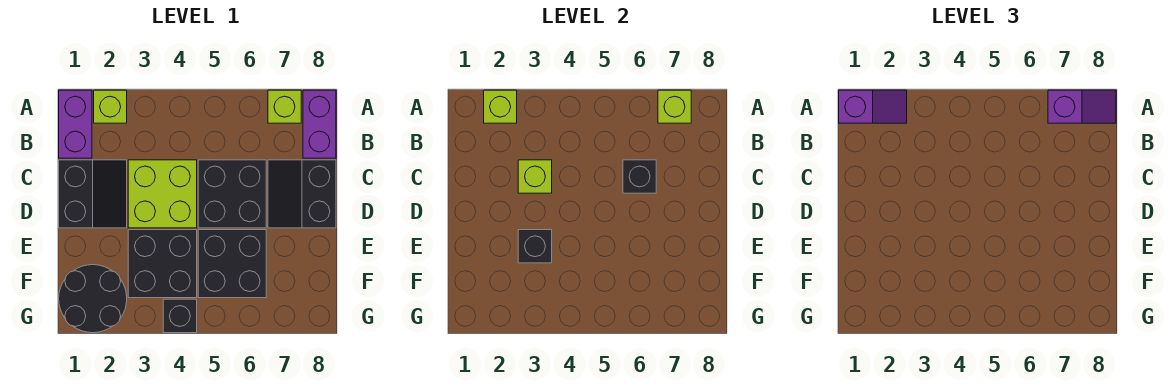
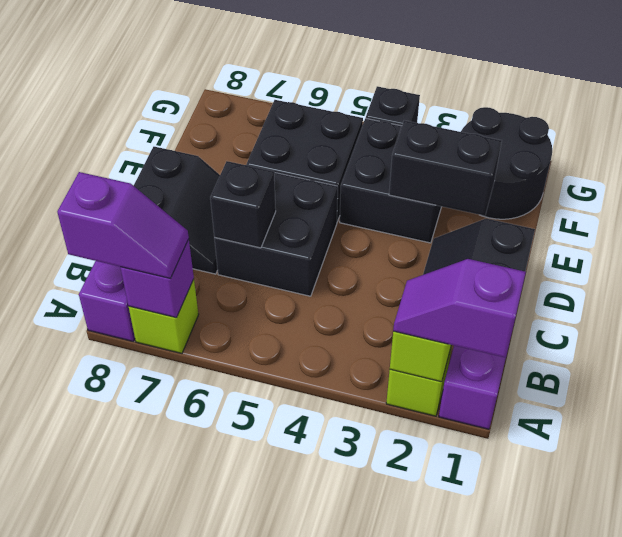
lime brick A7 level 2 -> purple brick A7 level 2
purple slope A7:A8 level 3 top 7 -> purple slope A7:A8 level 3 top 8
lime brick C3:D4 level 1 -> none
lime brick C3 level 2 -> none
black brick E3 level 2 -> black brick E2:E3 level 2

